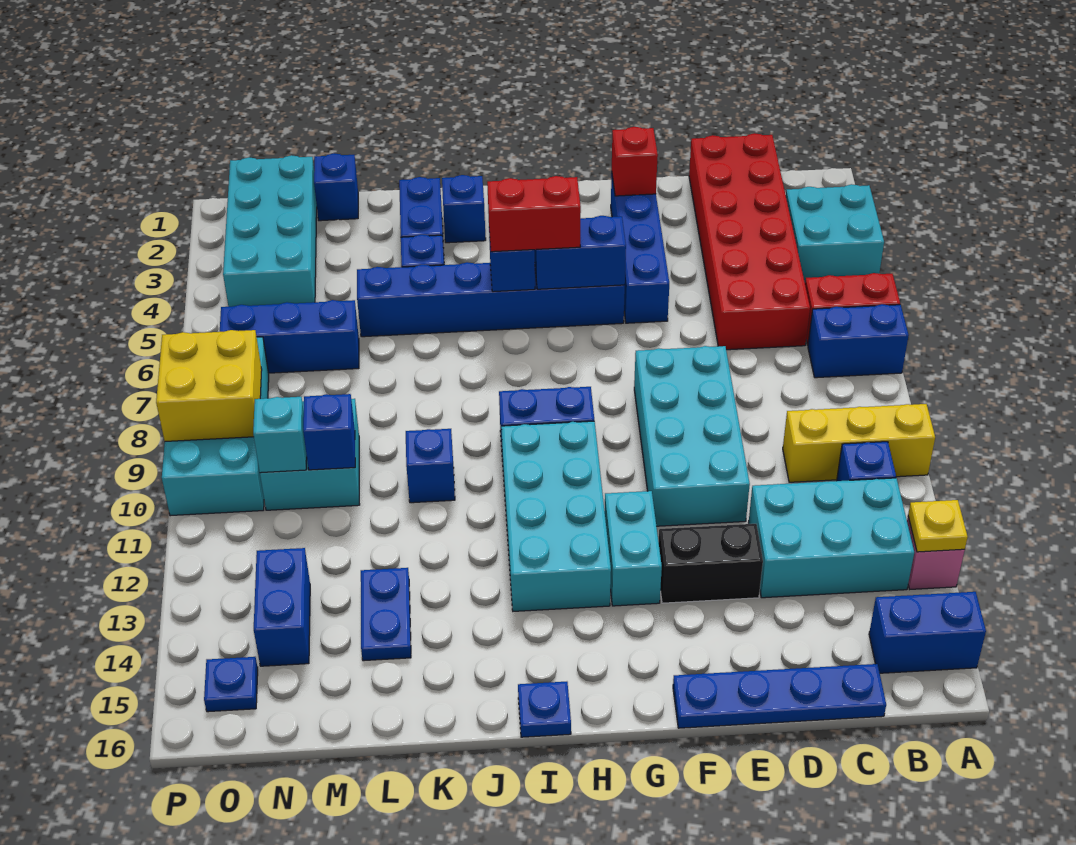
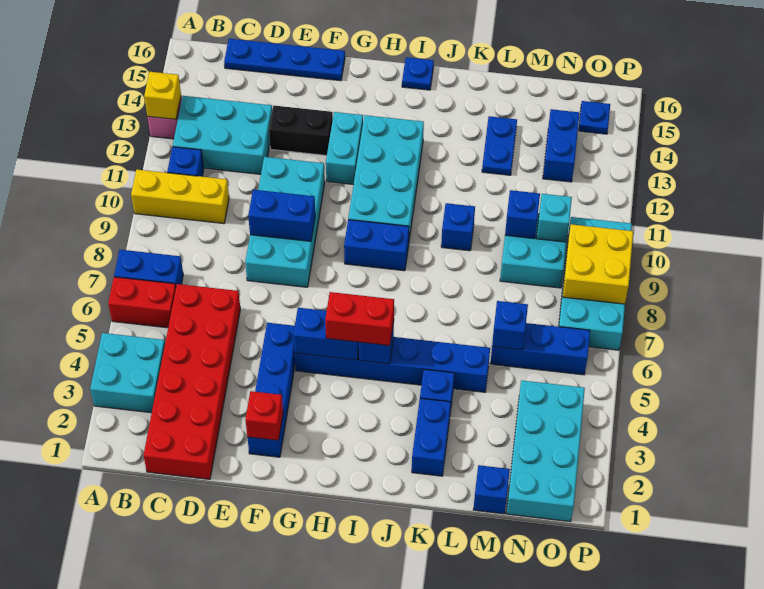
yellow plate A13 level 2 -> yellow brick A13 level 2
blue brick A15:B15 level 1 -> blue brick E9:F9 level 2
blue brick J2 level 1 -> blue brick M6 level 2

